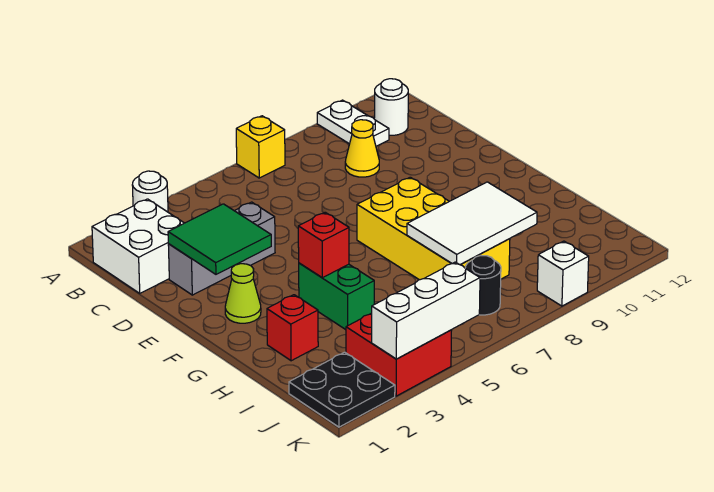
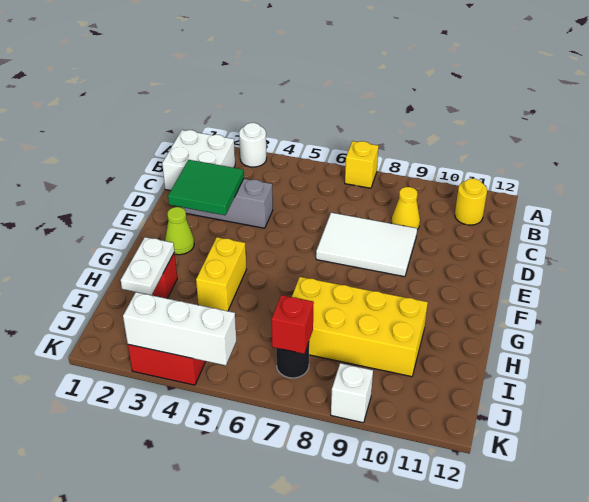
white plate A10:B10 level 1 -> white plate H2:I2 level 2
white round brick B11 level 1 -> yellow round brick B11 level 1
yellow brick F7:I8 level 1 -> yellow brick H7:I10 level 1
green brick G4:H4 level 1 -> yellow brick G4:H4 level 1
red brick G4 level 2 -> red brick J7 level 2
white tile H7:I9 level 2 -> white tile D7:E9 level 1
black plate J1:K2 level 1 -> none

